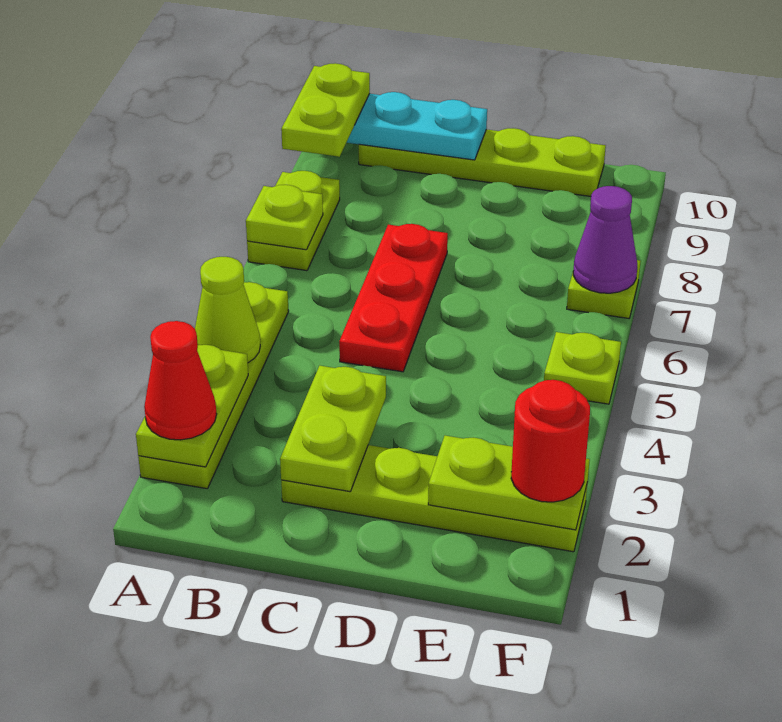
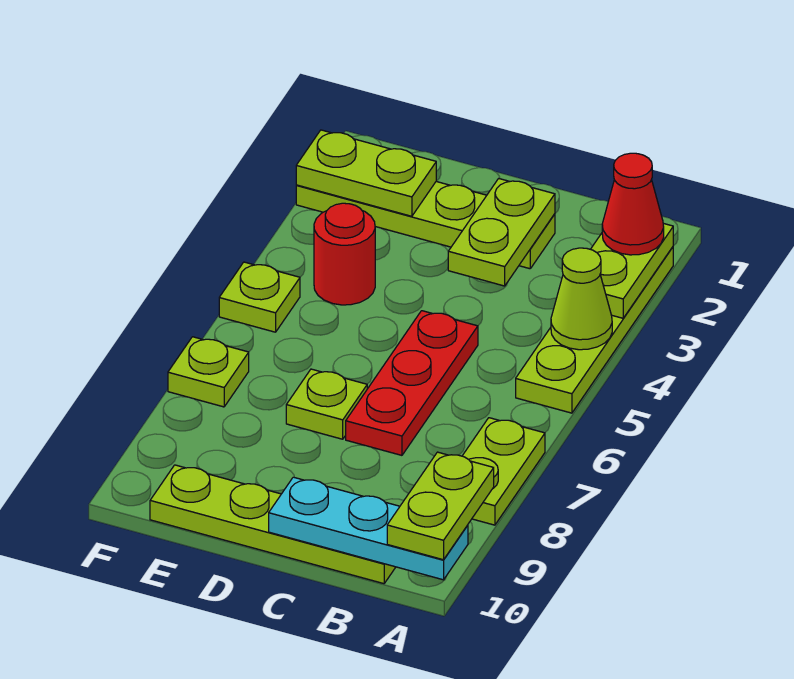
lime plate A7 level 2 -> lime plate D7 level 1
red round brick F2 level 3 -> red round brick E4 level 1
purple cone F7 level 2 -> none

